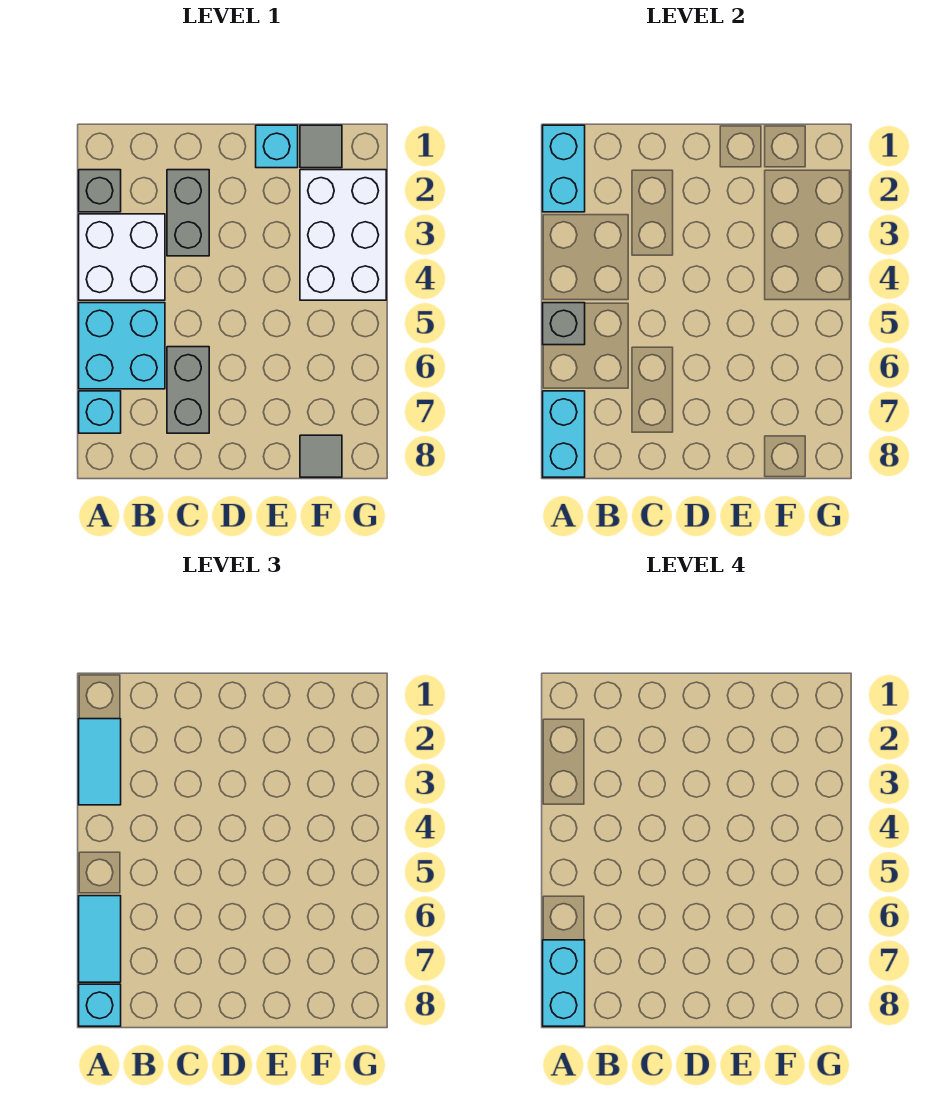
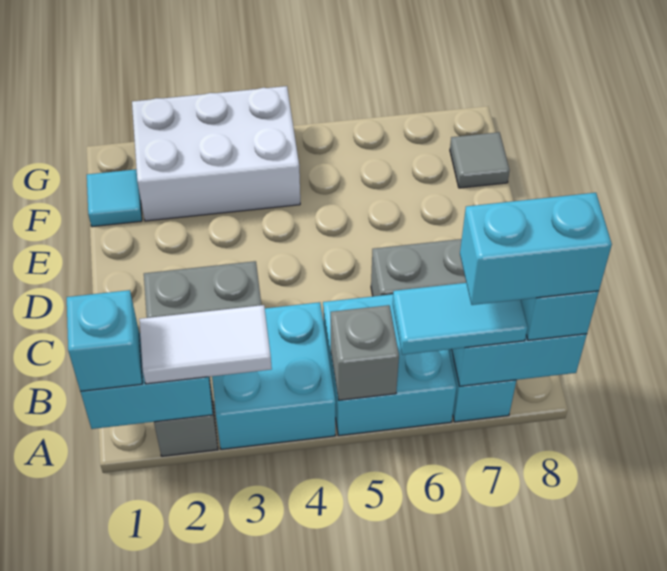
cyan tile A2:A3 level 3 -> white tile A2:A3 level 3
white brick A3:B4 level 1 -> cyan brick A3:B4 level 1
cyan brick E1 level 1 -> cyan brick A1 level 3
grey tile F1 level 1 -> cyan tile F1 level 1

